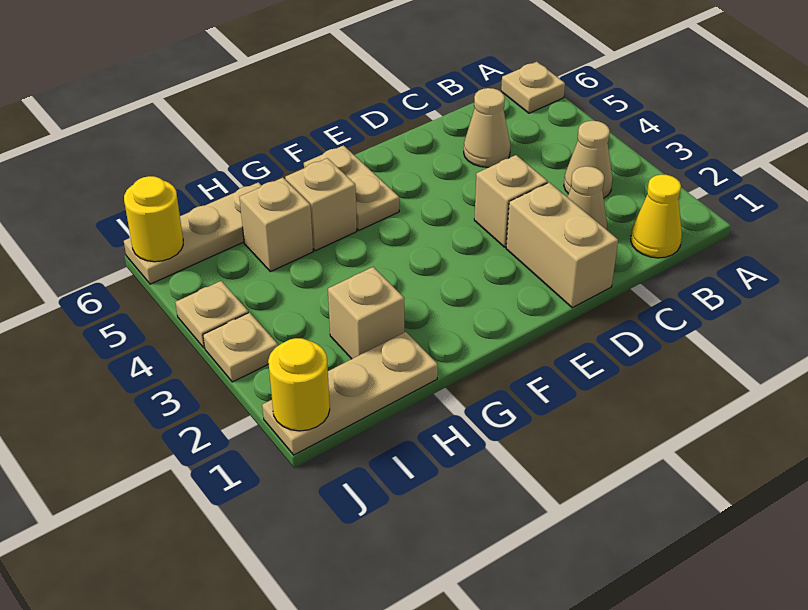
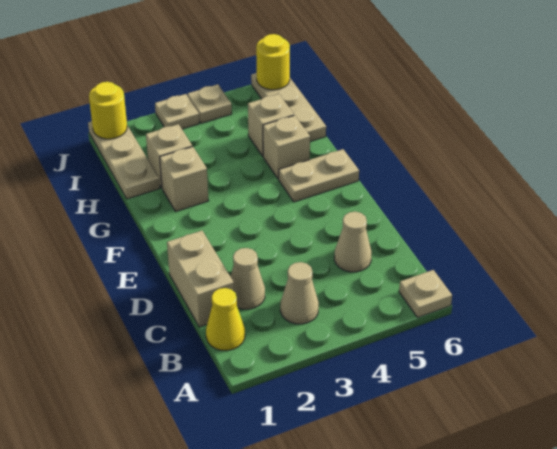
tan brick D1:D2 level 1 -> tan brick C1:D1 level 1
tan brick D3 level 1 -> tan brick G2 level 1

